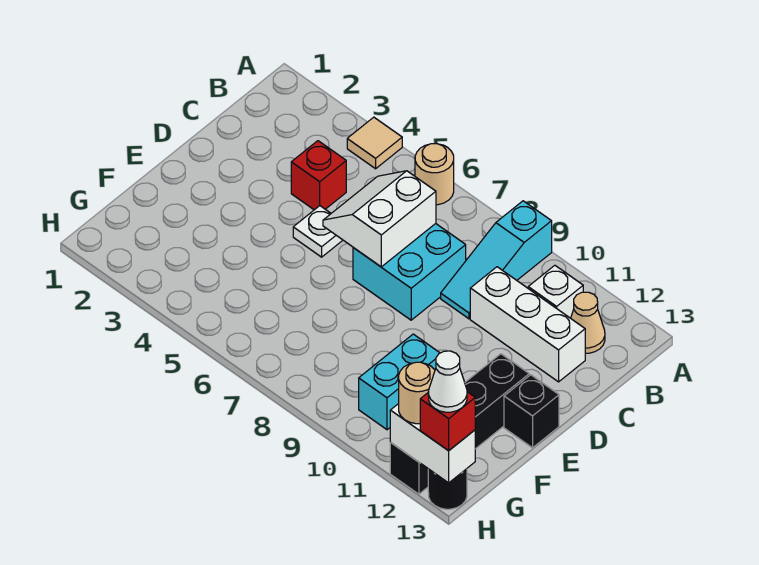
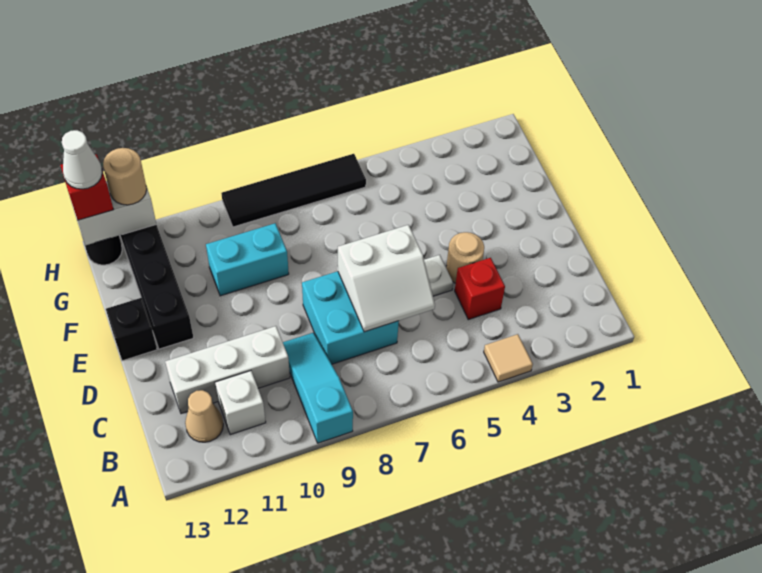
tan round brick A6 level 1 -> tan round brick D4 level 1
white slope C6:D7 level 2 top 7 -> white slope C6:D7 level 2 top D
cyan brick F10:G10 level 1 -> cyan brick F9:F10 level 1
none -> black tile H6:H9 level 1

